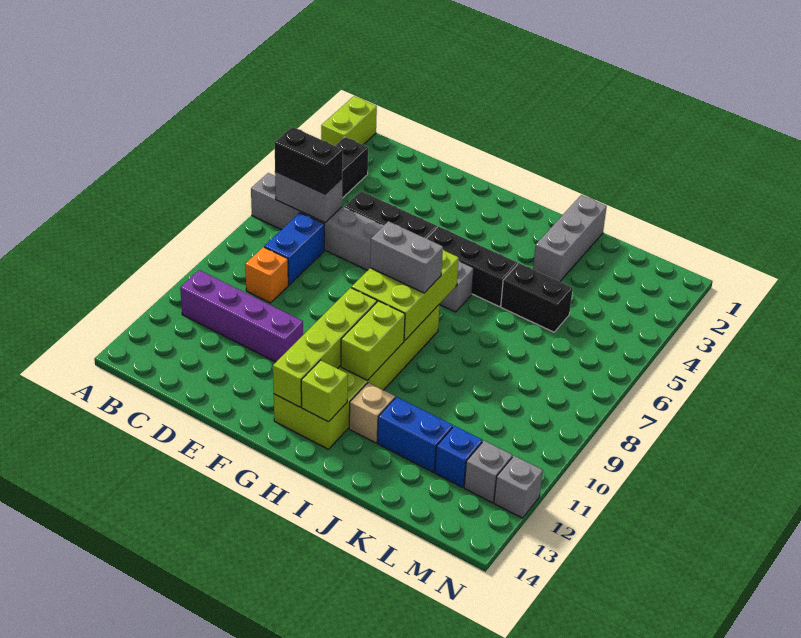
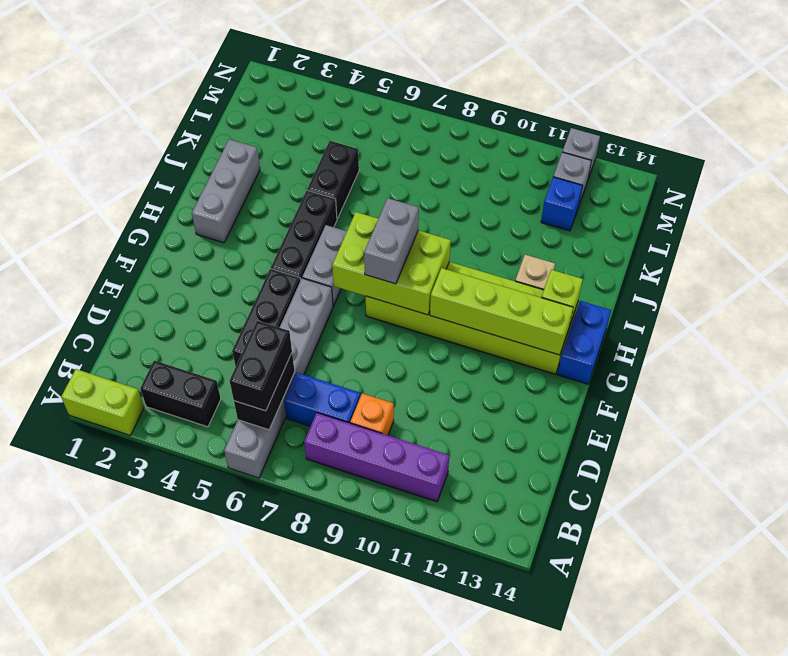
grey brick B6:C6 level 2 -> black brick B6:C6 level 2
purple brick B11:E11 level 1 -> purple brick B8:B11 level 1
lime brick H10:H11 level 2 -> none
grey brick J1:J3 level 1 -> grey brick H2:J2 level 1
blue brick J12:K12 level 1 -> blue brick G14:H14 level 1

